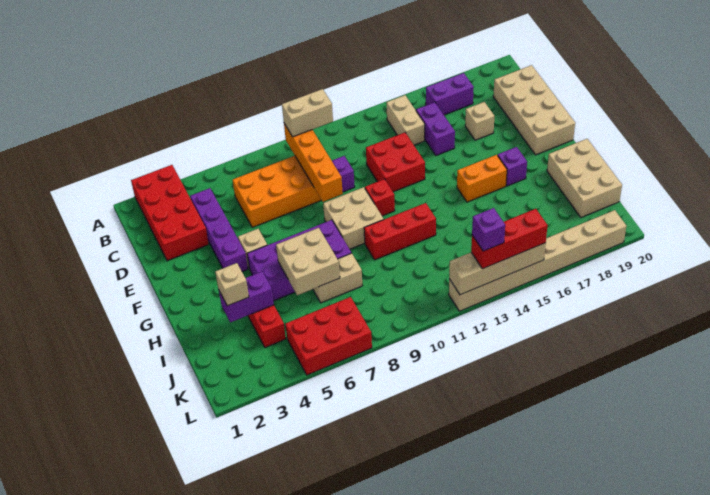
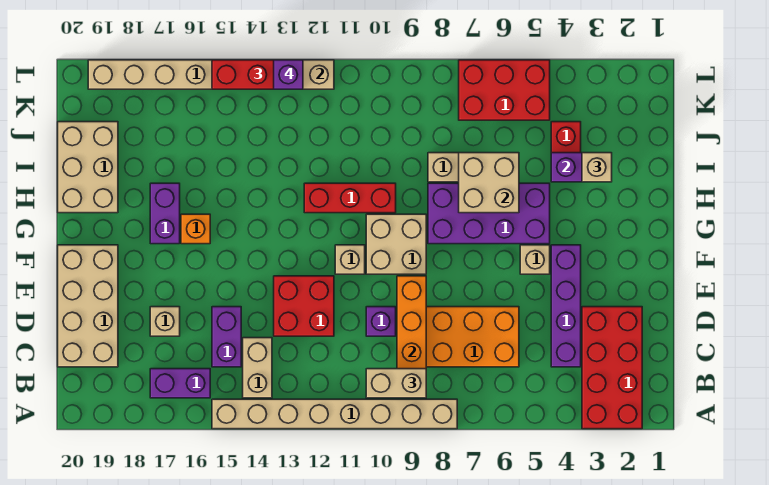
none -> tan brick A8:A15 level 1
red brick F11 level 1 -> tan brick F11 level 1
orange brick G15:G16 level 1 -> orange brick G16 level 1
purple brick G17 level 1 -> purple brick G17:H17 level 1

